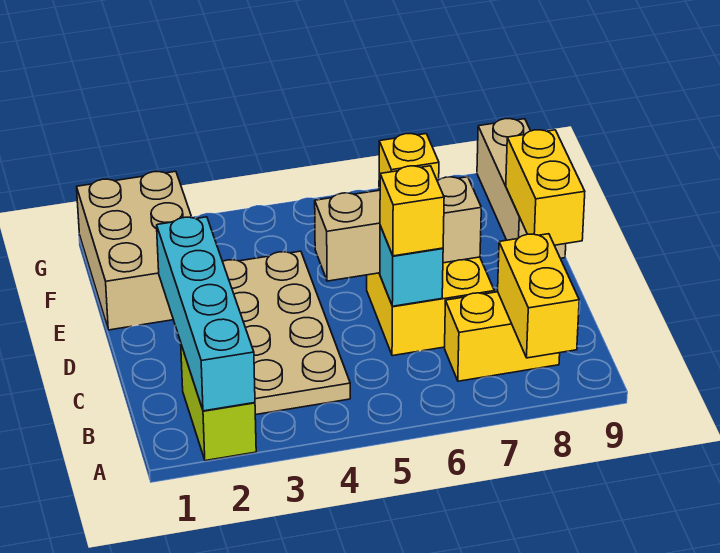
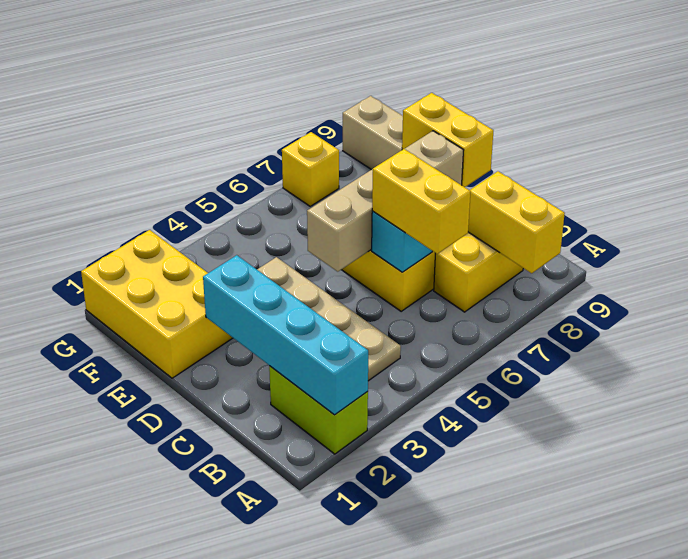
yellow brick C6 level 3 -> yellow brick B6:C6 level 3
tan brick D5:D7 level 2 -> tan brick D5:D8 level 2
tan brick E1:G2 level 1 -> yellow brick E1:G2 level 1

